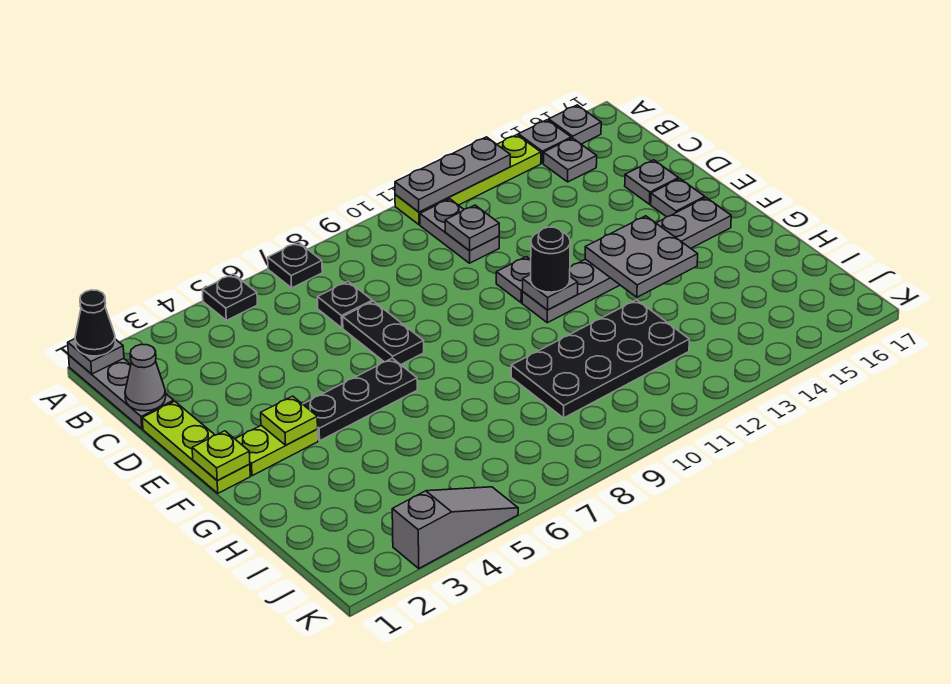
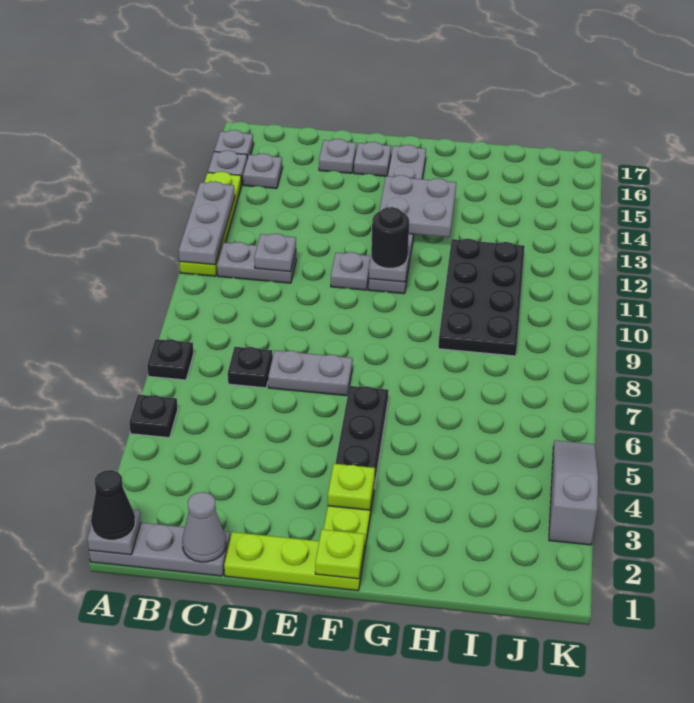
black plate D7:E7 level 1 -> grey plate D7:E7 level 1

